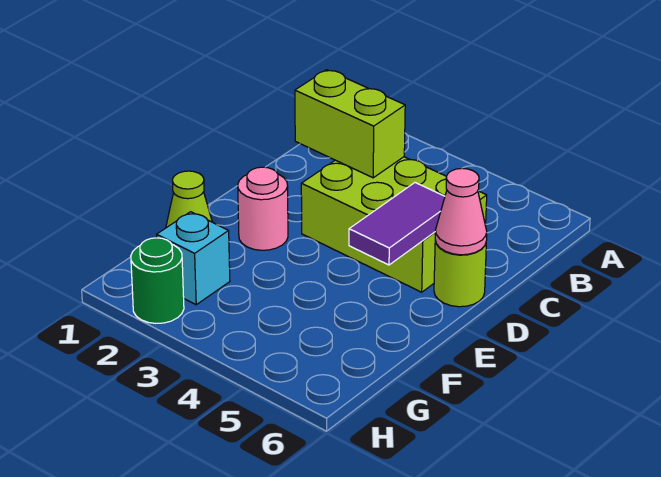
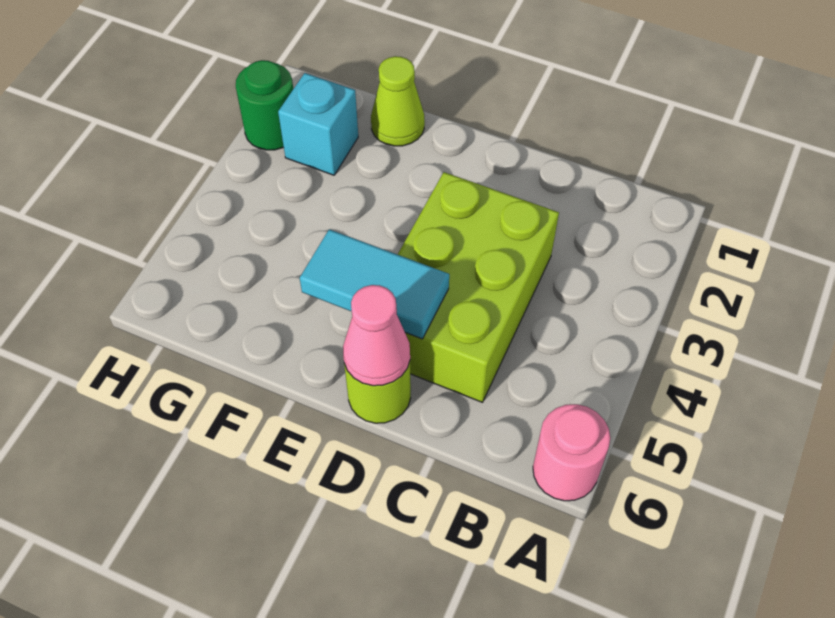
lime brick C2:C3 level 2 -> none
purple tile D5:E5 level 2 -> cyan tile D5:E5 level 2
pink round brick E2 level 1 -> pink round brick A6 level 1

